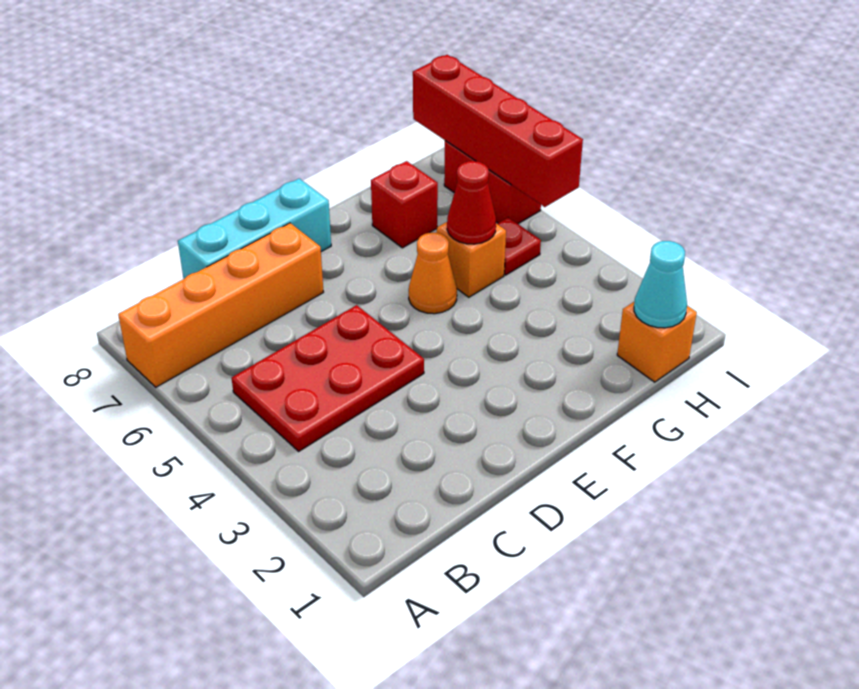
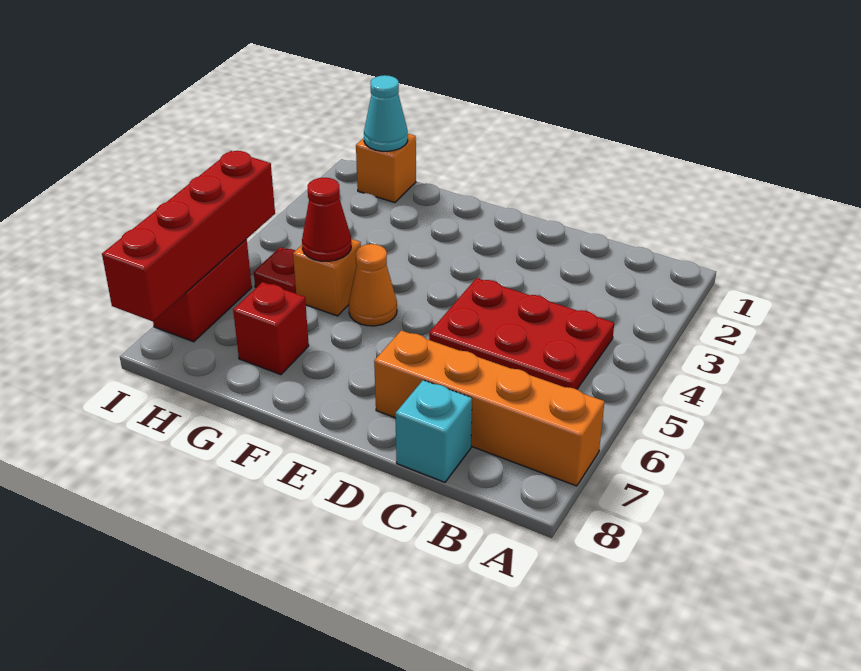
cyan brick C8:E8 level 1 -> cyan brick C8 level 1

